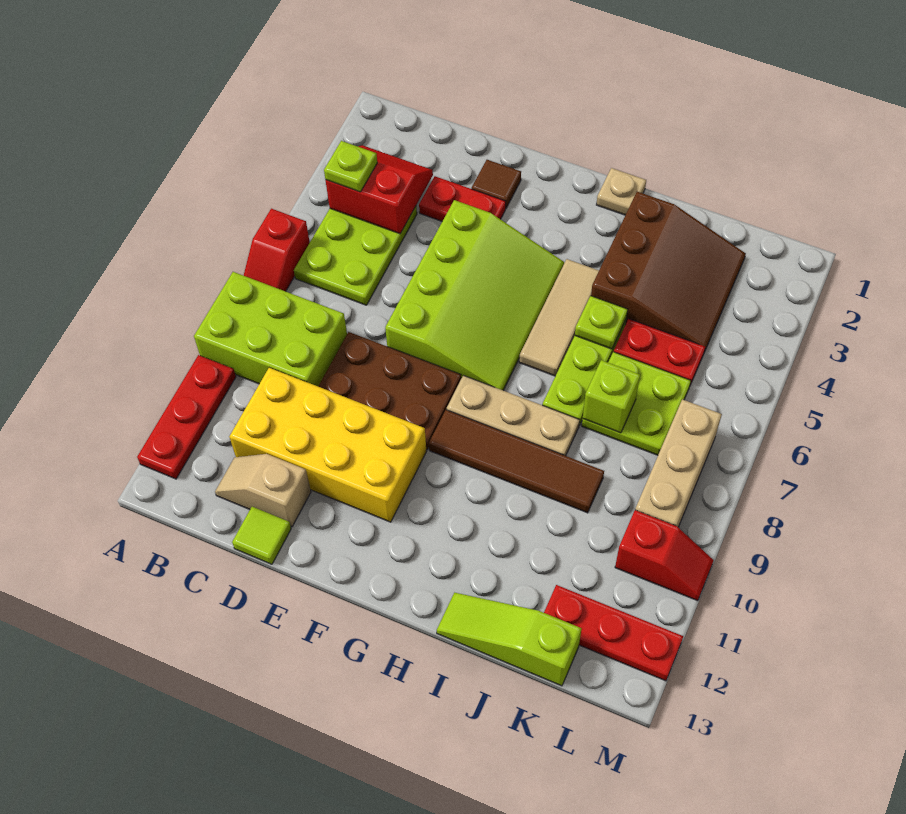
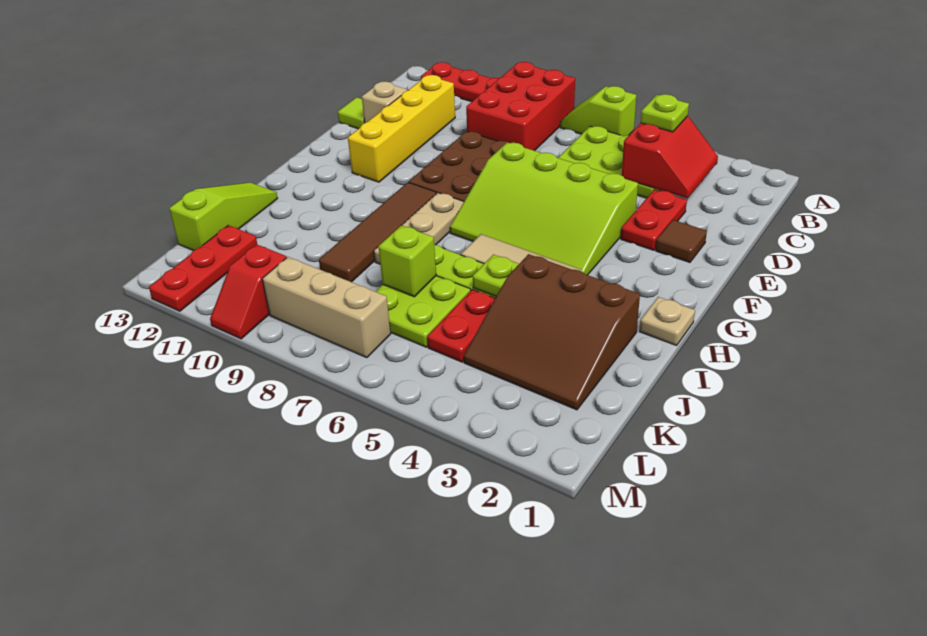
red slope A6:A7 level 1 top 6 -> lime slope A6:A7 level 1 top 6
lime brick A8:C9 level 1 -> red brick A8:C9 level 1
yellow brick C10:F11 level 1 -> yellow brick C11:F11 level 1

